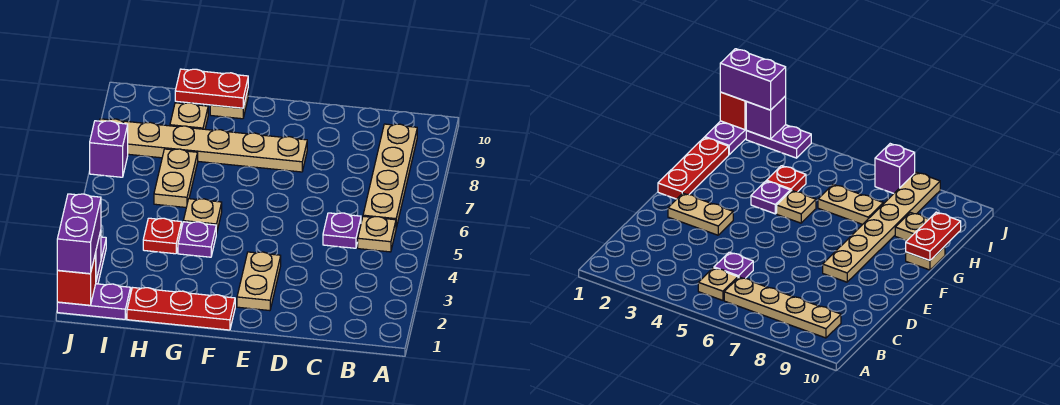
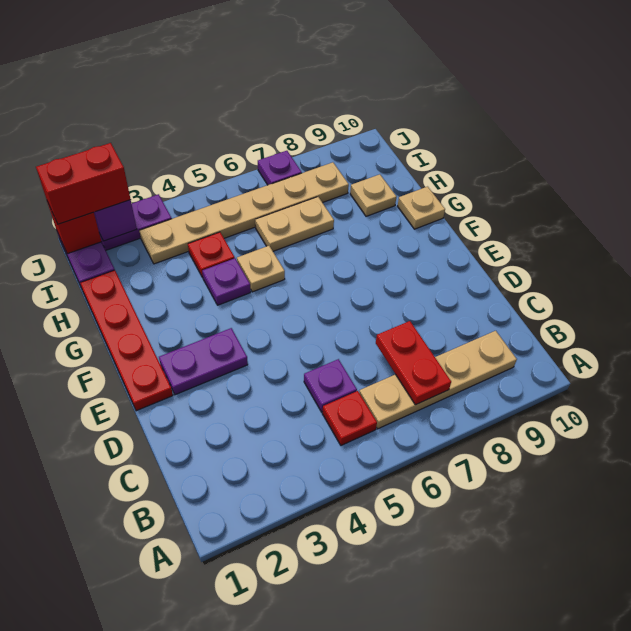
tan plate B5 level 1 -> red plate B5 level 1
tan plate E2:E3 level 1 -> purple plate E2:E3 level 1
tan plate E8:J8 level 1 -> tan plate I3:I8 level 1
red plate F1:H1 level 1 -> red plate E1:H1 level 1
red plate G10:H10 level 2 -> red plate B7:C7 level 2
purple brick J1:J2 level 3 -> red brick J1:J2 level 3
purple brick J7 level 1 -> purple plate J7 level 1

